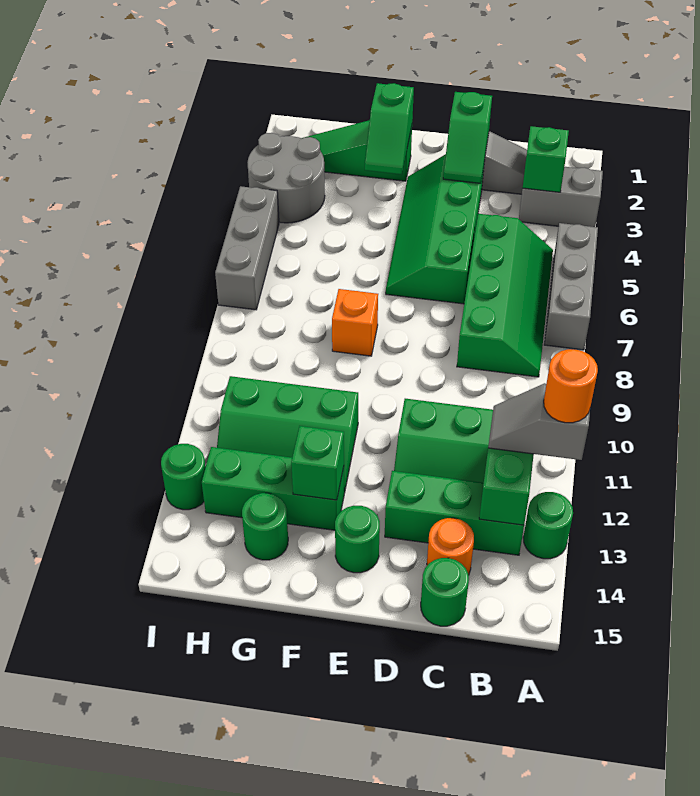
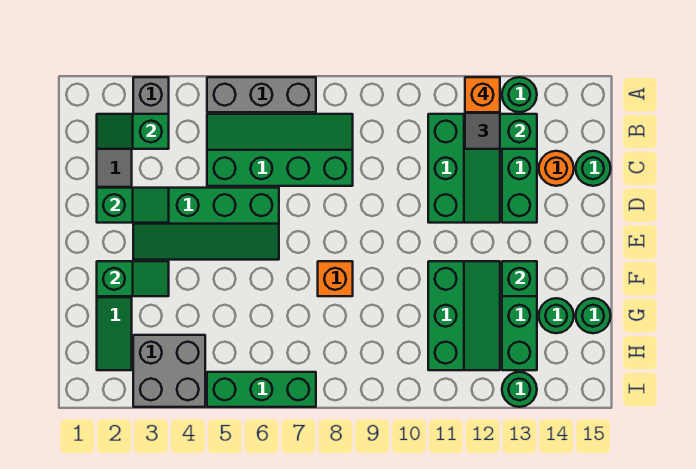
orange round brick A12 level 4 -> orange brick A12 level 4
green round brick E14 level 1 -> green round brick G15 level 1
grey round brick H3:I4 level 1 -> grey brick H3:I4 level 1
grey brick I5:I7 level 1 -> green brick I5:I7 level 1

